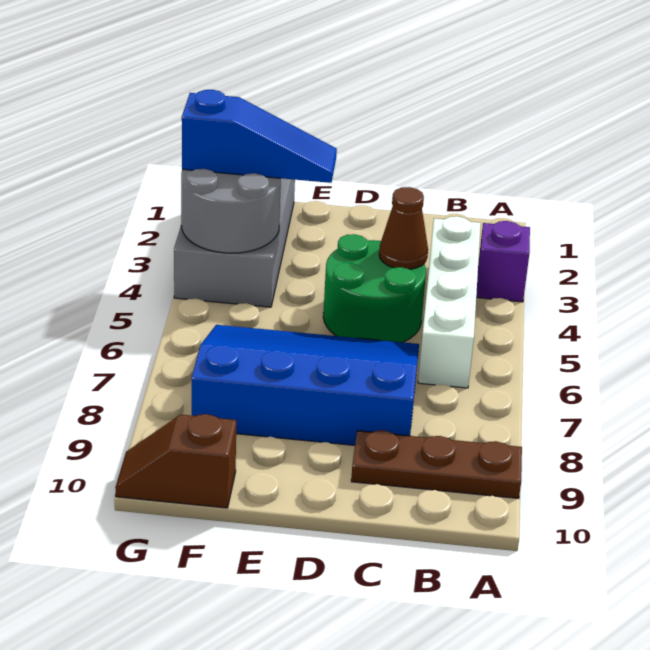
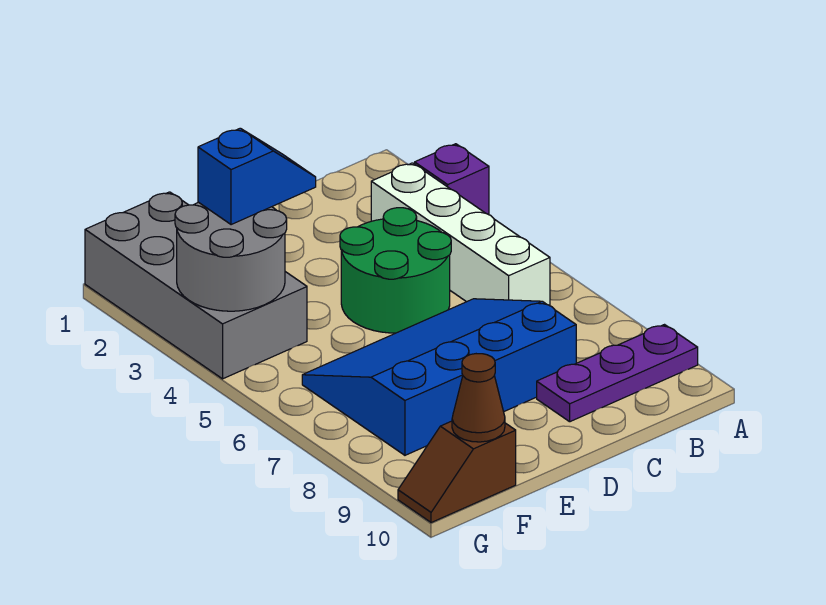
brown plate A9:C9 level 1 -> purple plate A9:C9 level 1
brown cone C4 level 2 -> brown cone F10 level 2
blue slope E3:G3 level 3 top G -> blue slope E3:F3 level 3 top F

